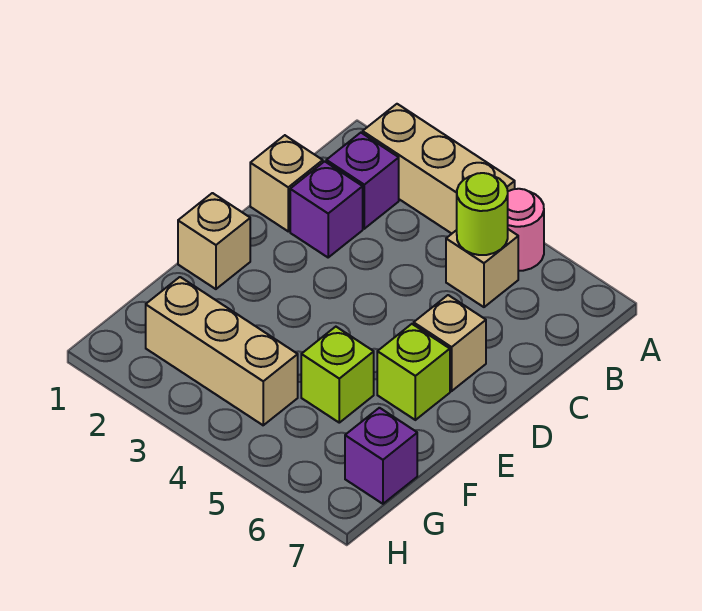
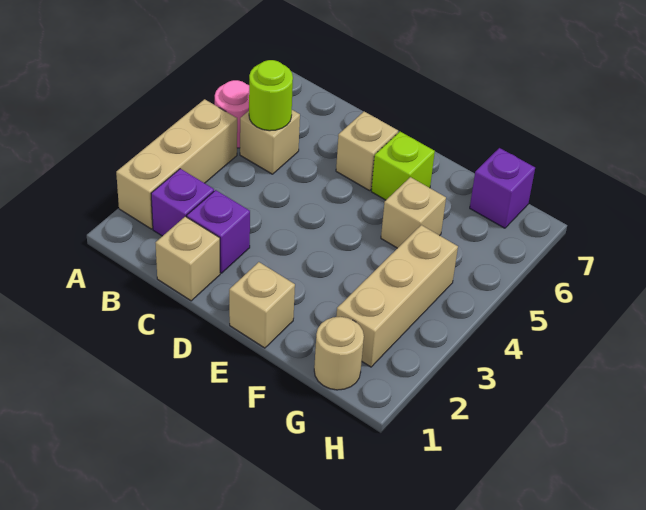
lime brick F5 level 1 -> tan brick F5 level 1
none -> tan round brick G1 level 1

